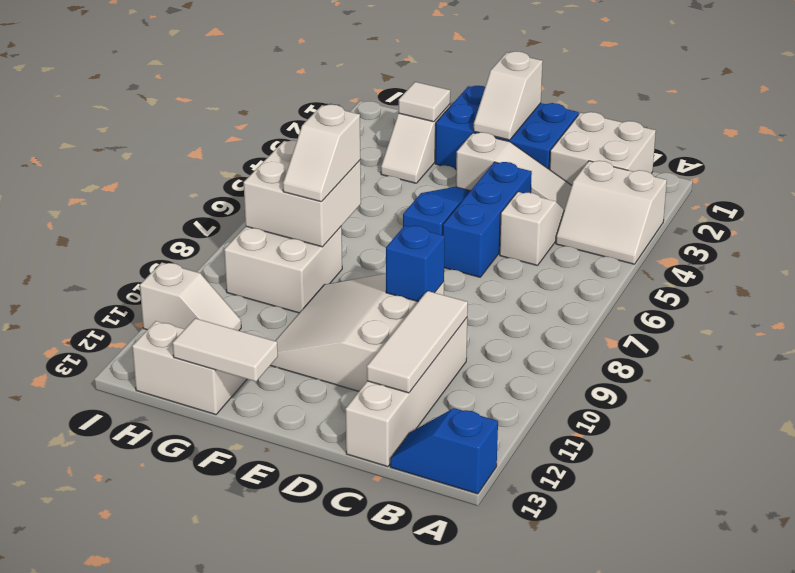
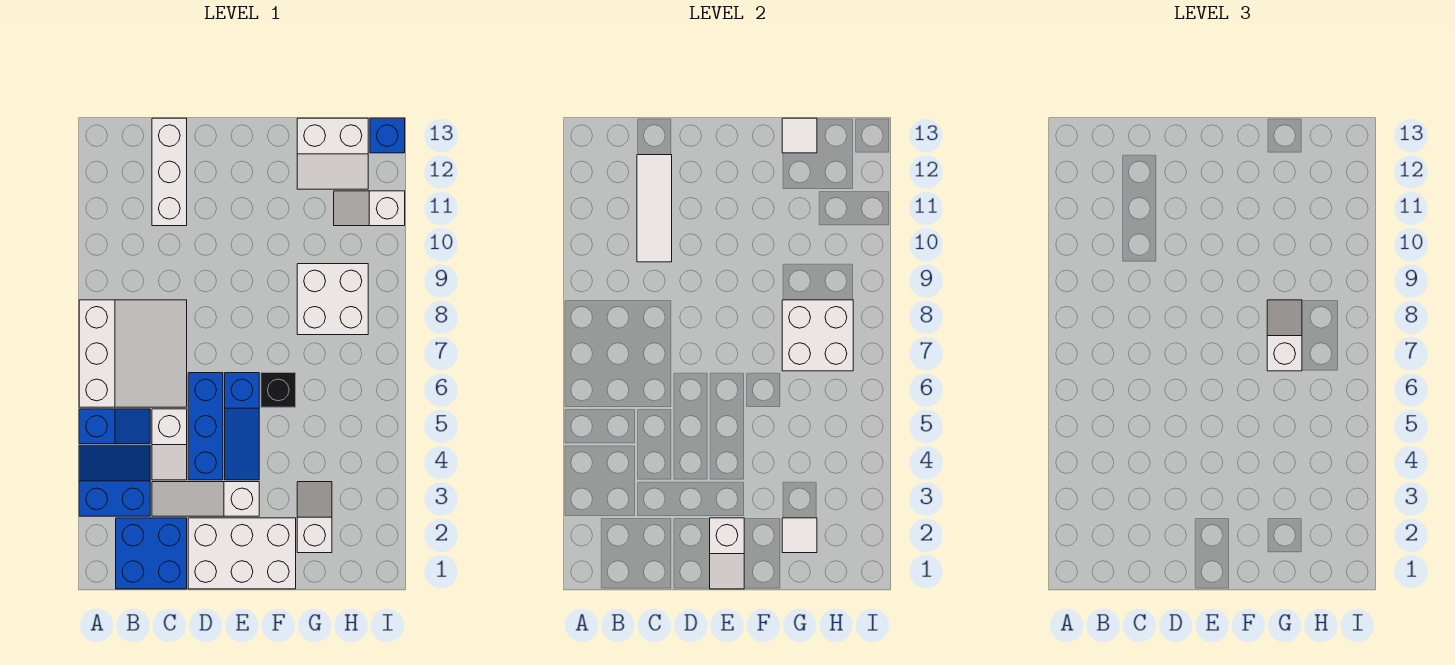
white slope A3:B4 level 1 top 3 -> blue slope A3:B4 level 1 top 3
blue slope A13:B13 level 1 top A -> blue slope A5:B5 level 1 top A
white brick B1:C2 level 1 -> blue brick B1:C2 level 1
white brick C10:C13 level 1 -> white brick C11:C13 level 1
blue brick D1:F2 level 1 -> white brick D1:F2 level 1
white slope D9:F11 level 1 top D -> white slope A6:C8 level 1 top A
blue brick D9 level 2 -> blue brick I13 level 1
white slope E1:E2 level 2 top 1 -> white slope E1:E2 level 2 top 2
none -> black brick F6 level 1
white tile F13:G13 level 2 -> white tile G13 level 2

